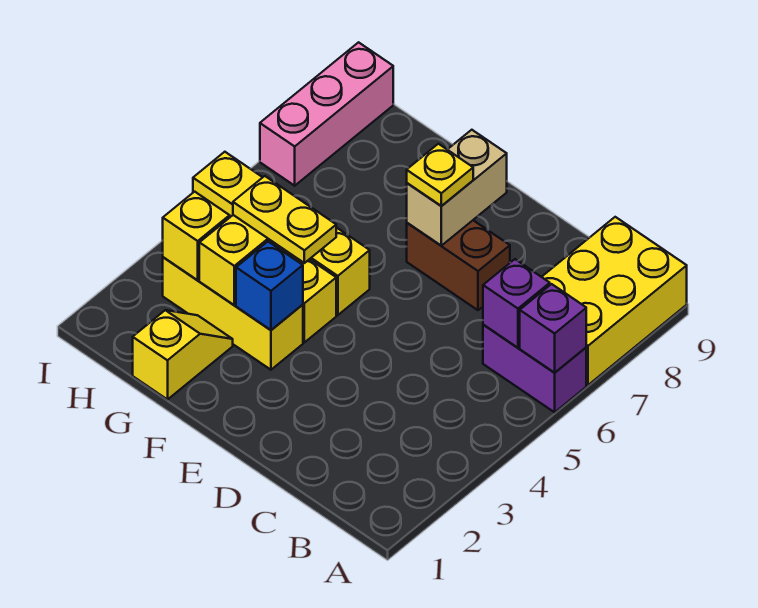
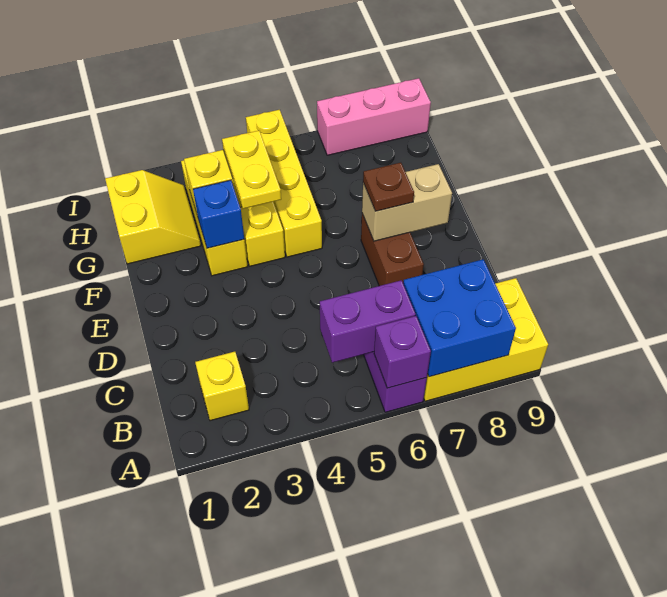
none -> blue brick A7:B8 level 2
purple brick B6 level 2 -> purple brick B5:B6 level 2
yellow plate E7 level 3 -> brown plate E7 level 3
yellow slope G1:G2 level 1 top 1 -> yellow slope G1:H2 level 1 top 1
yellow brick H3 level 2 -> yellow brick B2 level 1

